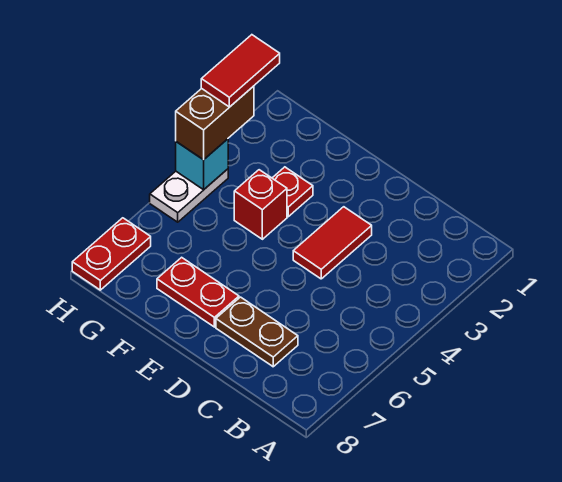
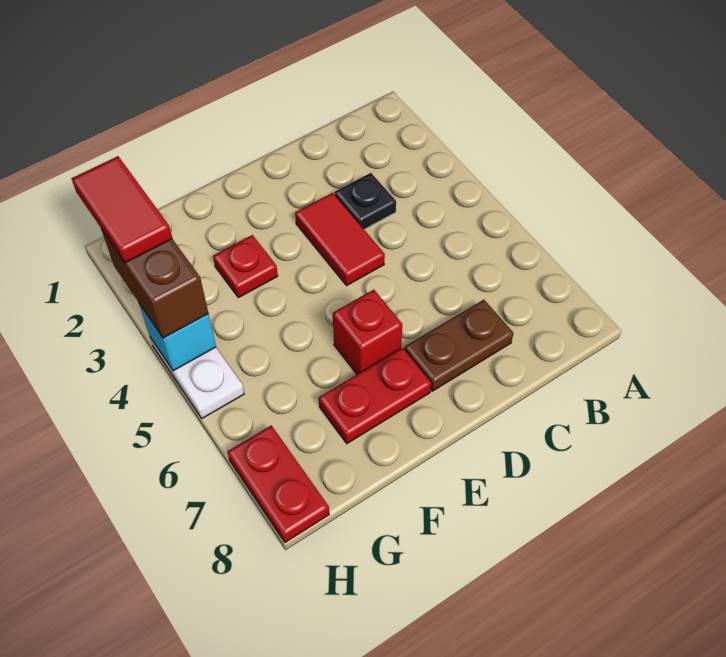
none -> black plate C3 level 1
red brick F4 level 1 -> red brick E6 level 1

